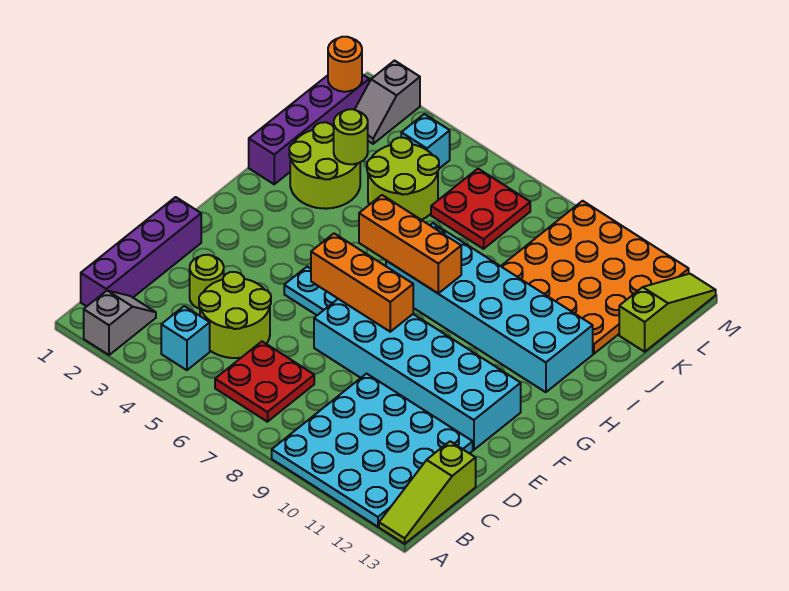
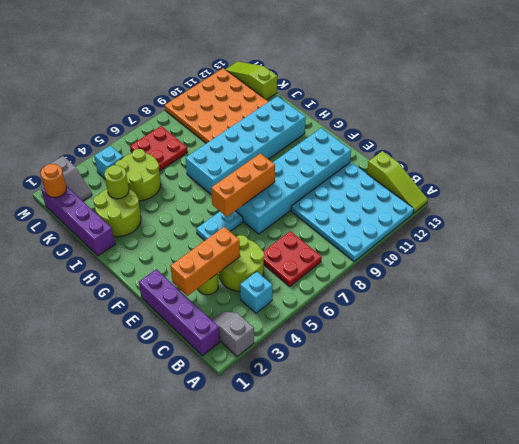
orange brick H6:H8 level 2 -> orange brick D2:D4 level 2

